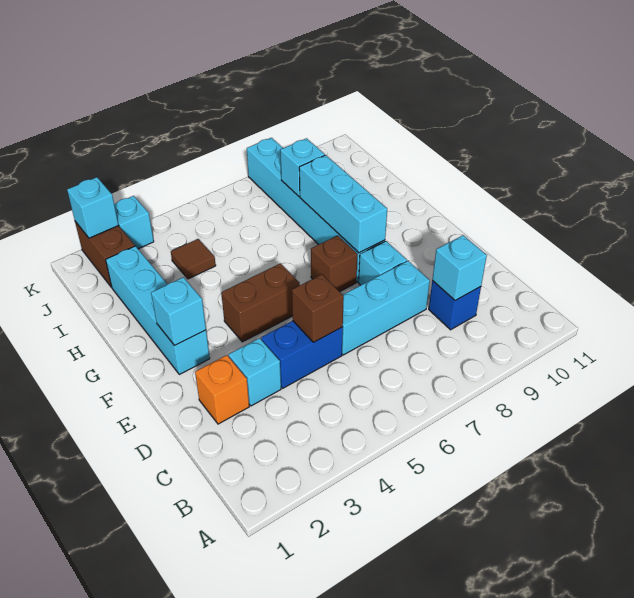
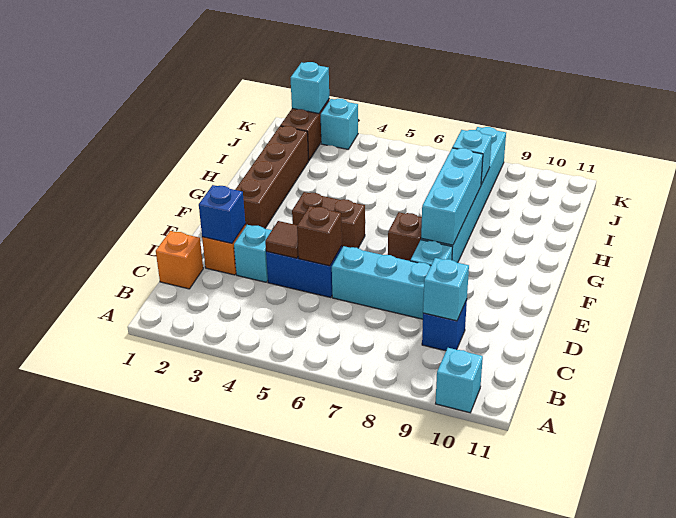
none -> orange brick C1 level 1
none -> blue brick D2 level 2
cyan brick F2:I2 level 1 -> brown brick F2:I2 level 1
cyan brick F2 level 2 -> cyan brick A10 level 1
brown tile I4 level 1 -> brown tile D4 level 2

